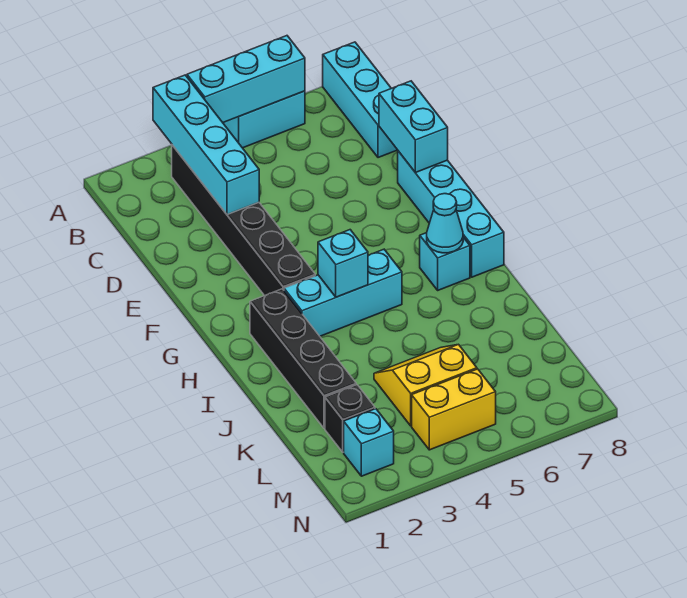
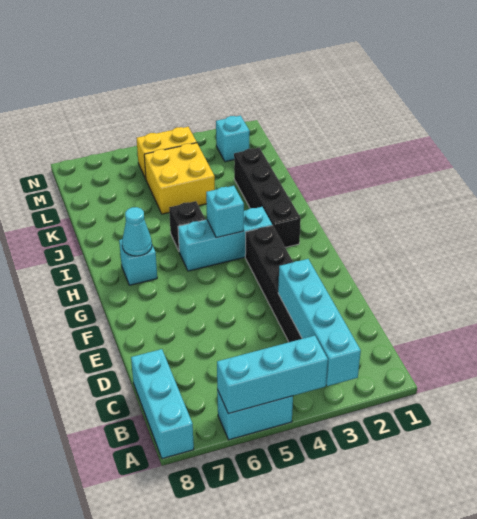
cyan brick D8:E8 level 2 -> none
cyan brick E8:H8 level 1 -> none
yellow slope K4:L5 level 1 top L -> yellow brick K4:L5 level 1
black brick L2 level 1 -> black brick I5 level 1

